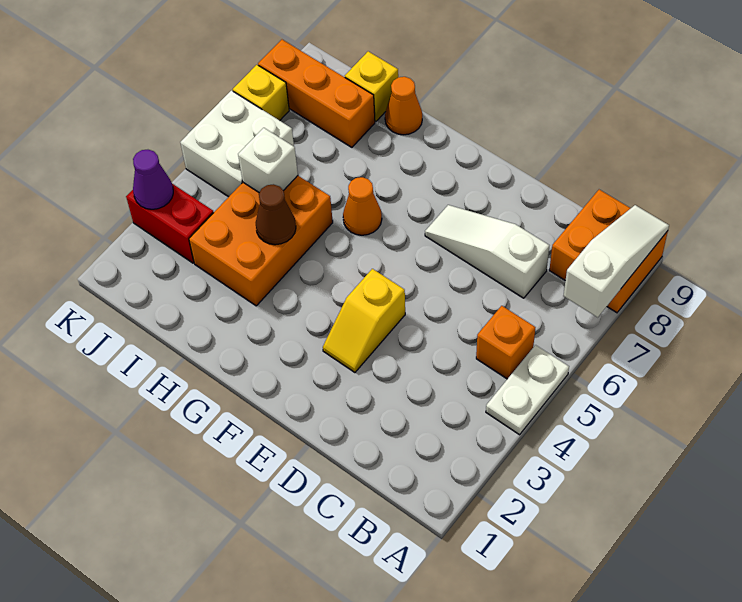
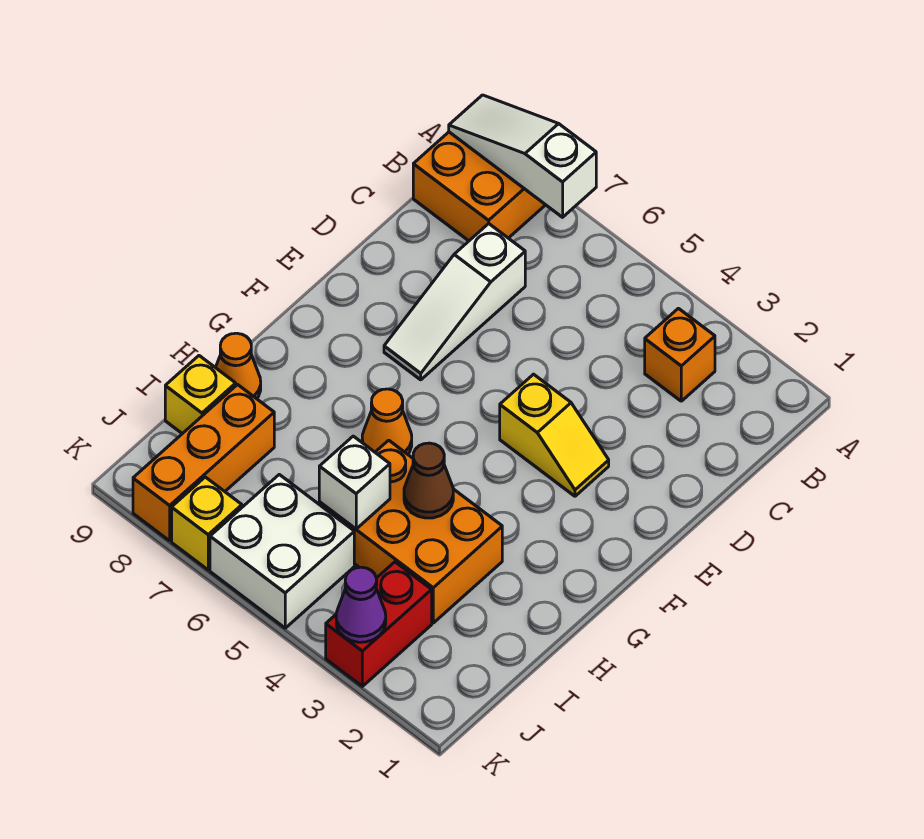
white plate A4:A5 level 1 -> none
orange brick B5 level 1 -> orange brick B3 level 1

